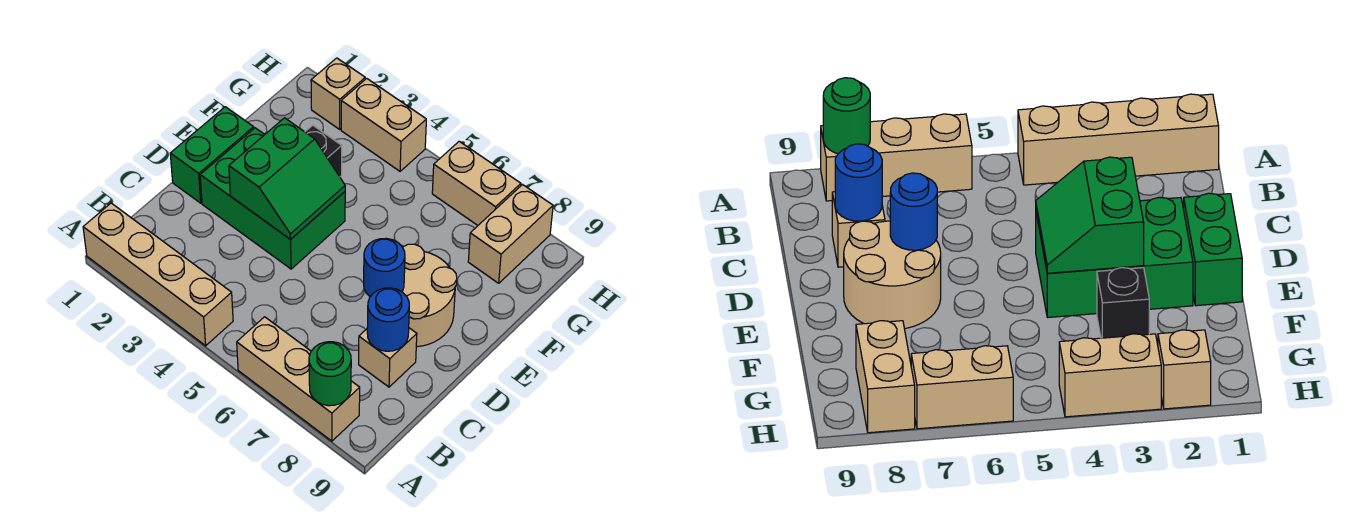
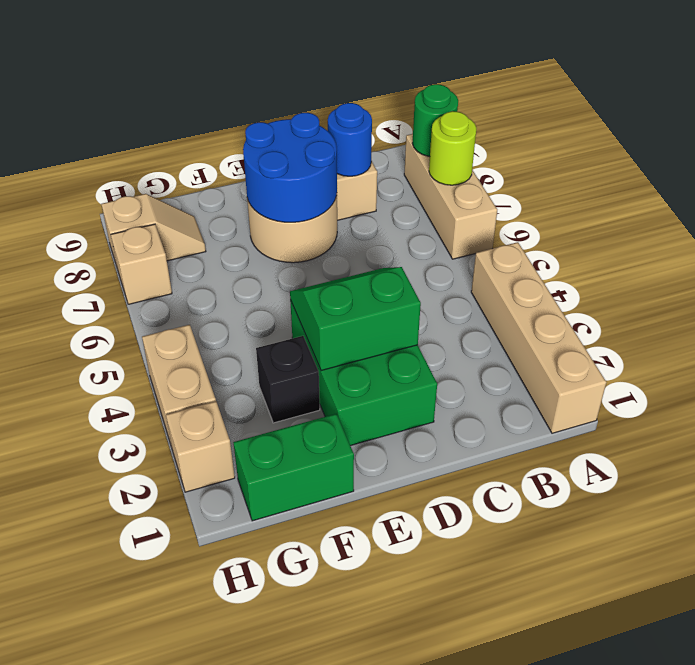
none -> lime round brick A7 level 2
green brick D1:E1 level 1 -> green brick F1:G1 level 1
blue round brick D7 level 2 -> blue round brick D7:E8 level 2
tan brick G8:H8 level 1 -> tan slope G8:H8 level 1 top H
tan brick H6:H7 level 1 -> tan brick H7 level 1

